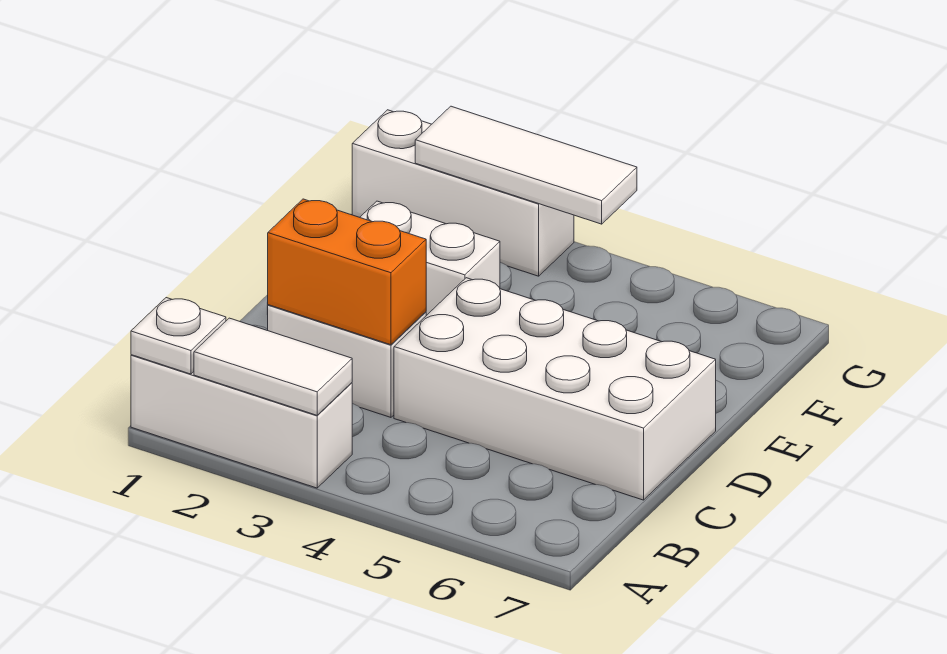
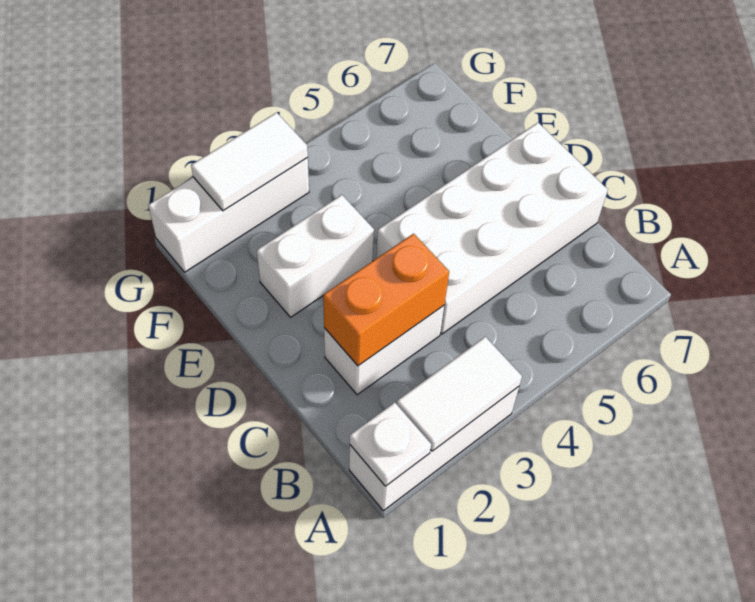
white tile G2:G4 level 2 -> white tile G2:G3 level 2

